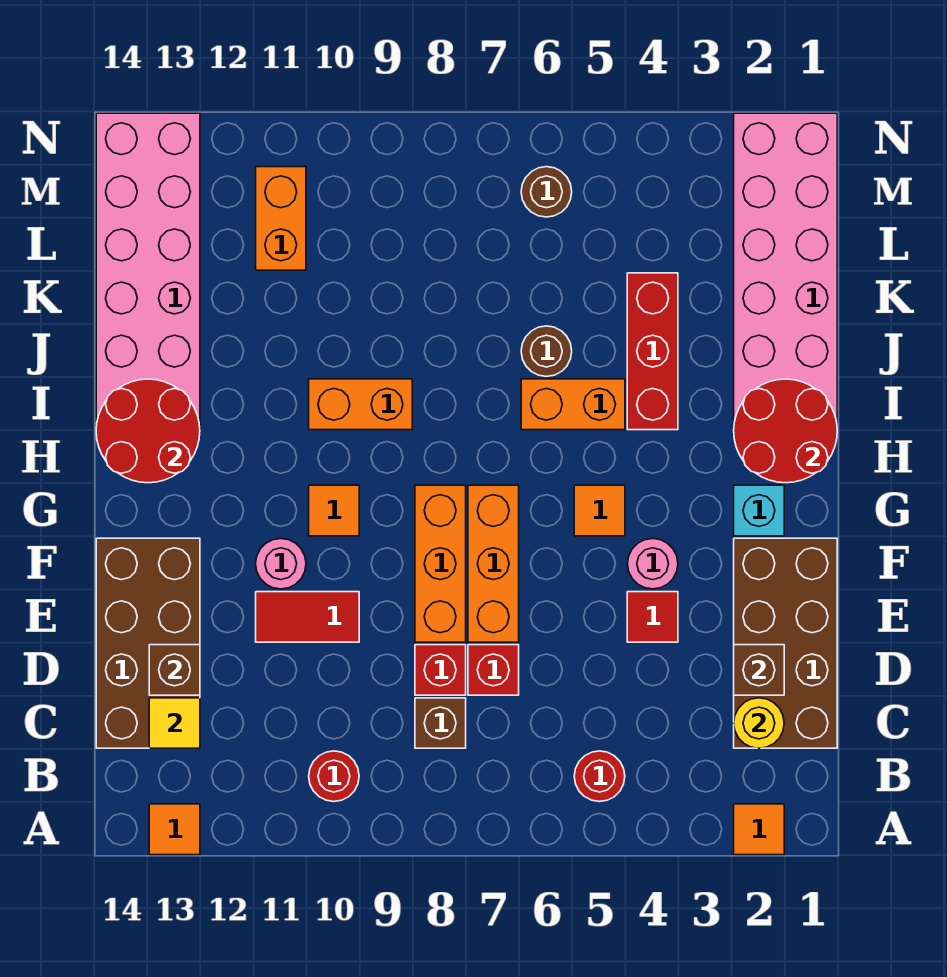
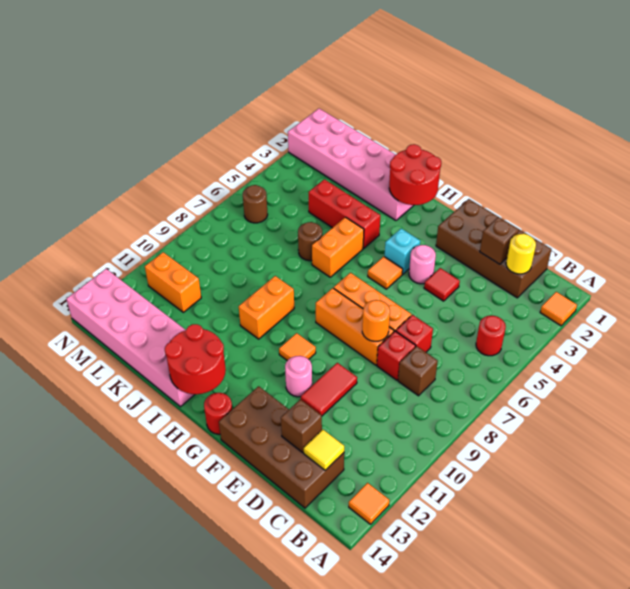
red round brick B10 level 1 -> red round brick G14 level 1
none -> orange round brick E8 level 2
cyan brick G2 level 1 -> cyan brick G4 level 1

